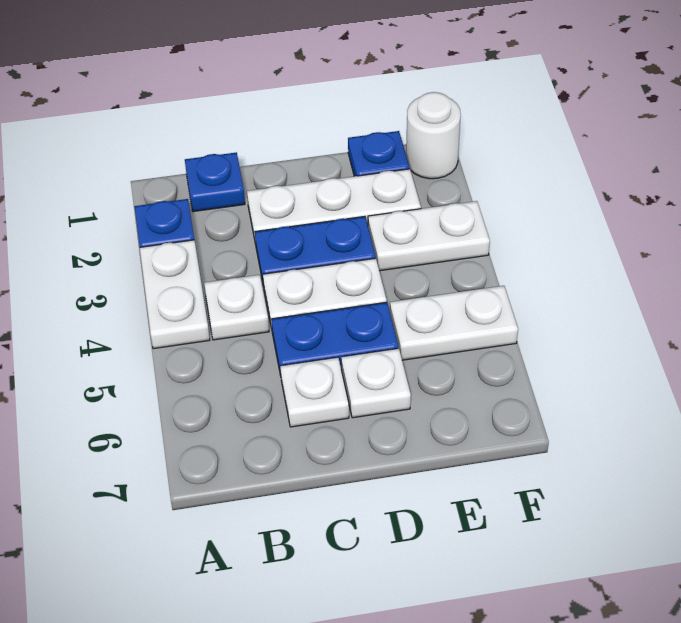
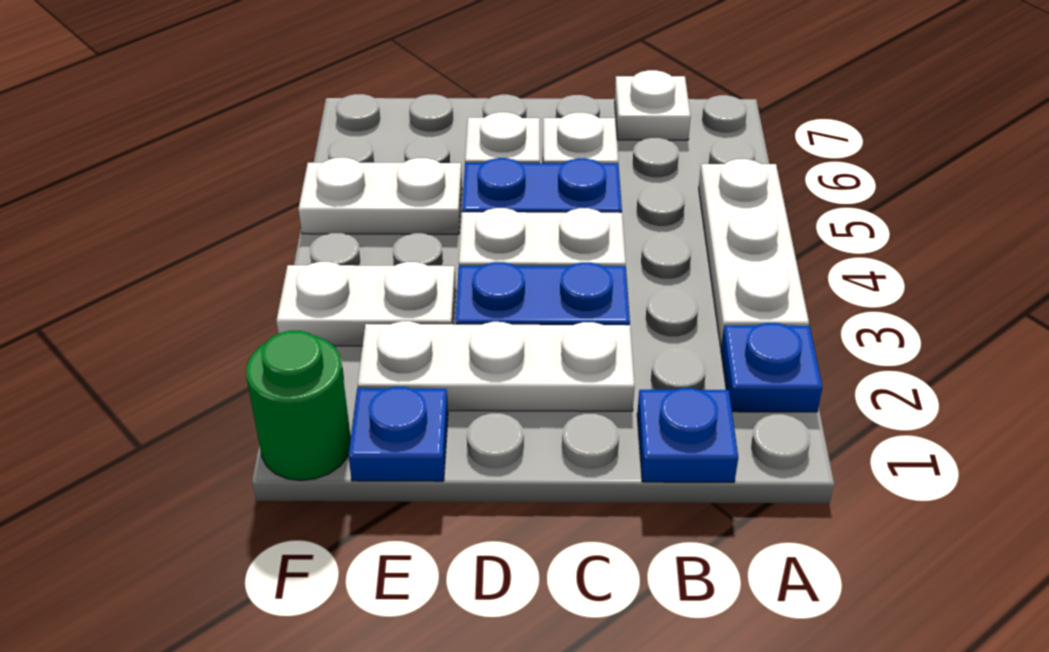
white plate A3:A4 level 1 -> white plate A3:A5 level 1
white plate B4 level 1 -> white plate B7 level 1
white round brick F1 level 1 -> green round brick F1 level 1

